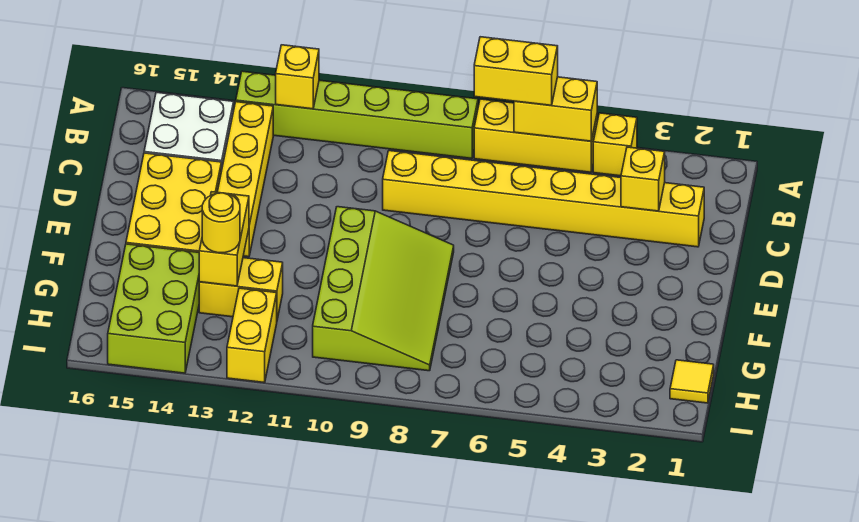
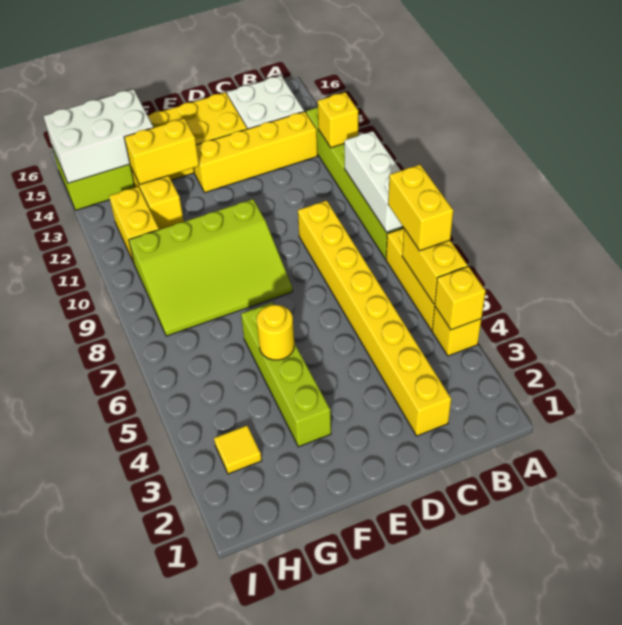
none -> white brick A8:A10 level 2
yellow brick C3 level 2 -> yellow brick A4 level 2
none -> lime brick F3:F6 level 1
yellow round brick G13 level 3 -> yellow round brick F5 level 2
none -> white brick G14:I15 level 2
yellow tile H1 level 1 -> yellow tile H3 level 1
yellow brick H12:I12 level 1 -> yellow brick H11:H12 level 1

